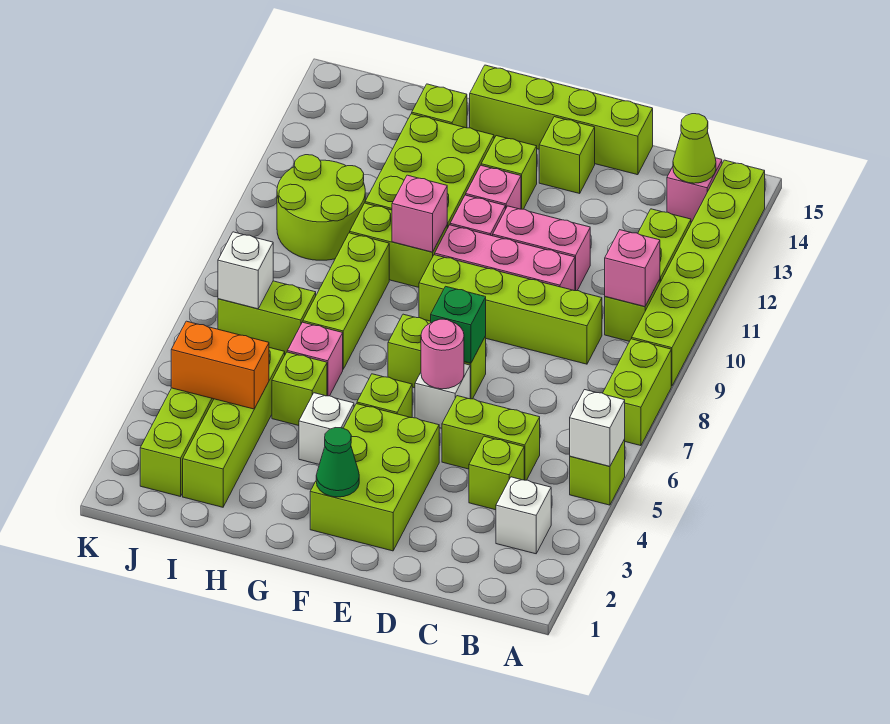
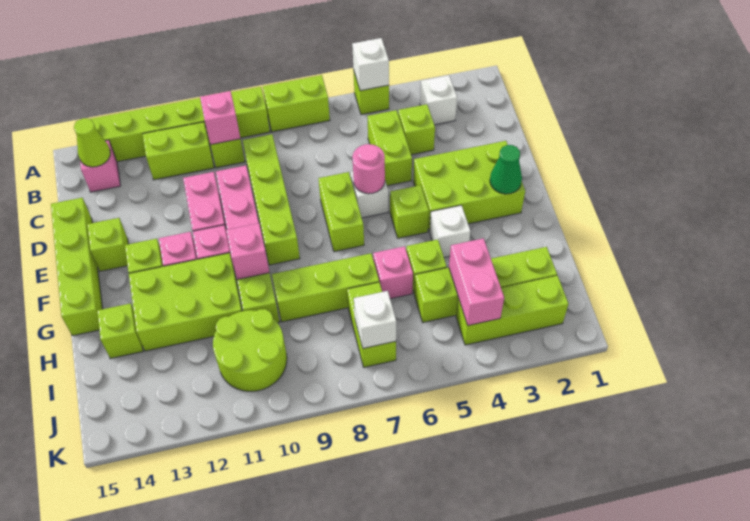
green brick E7 level 2 -> none
orange brick I4:J4 level 2 -> pink brick I4:J4 level 2

